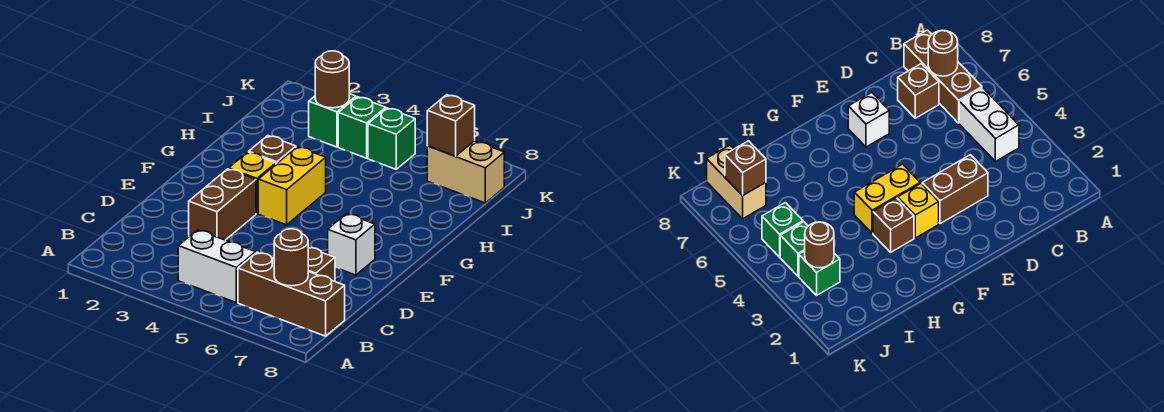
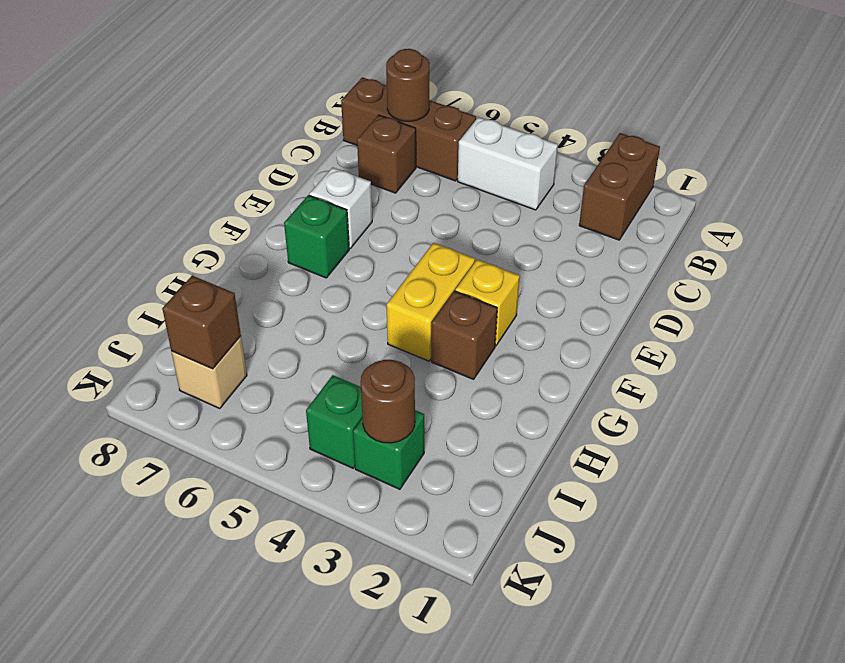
brown brick D3:E3 level 1 -> brown brick A2:B2 level 1
green brick J5 level 1 -> green brick F7 level 1
tan brick J7:J8 level 1 -> tan brick J7 level 1

